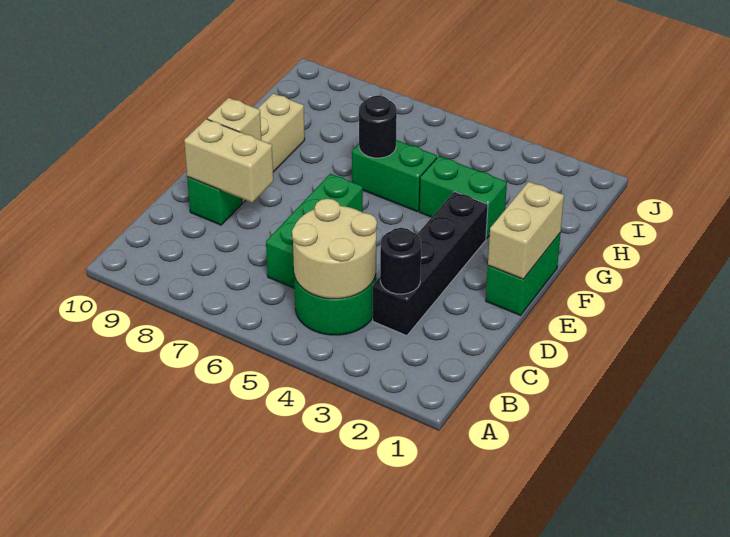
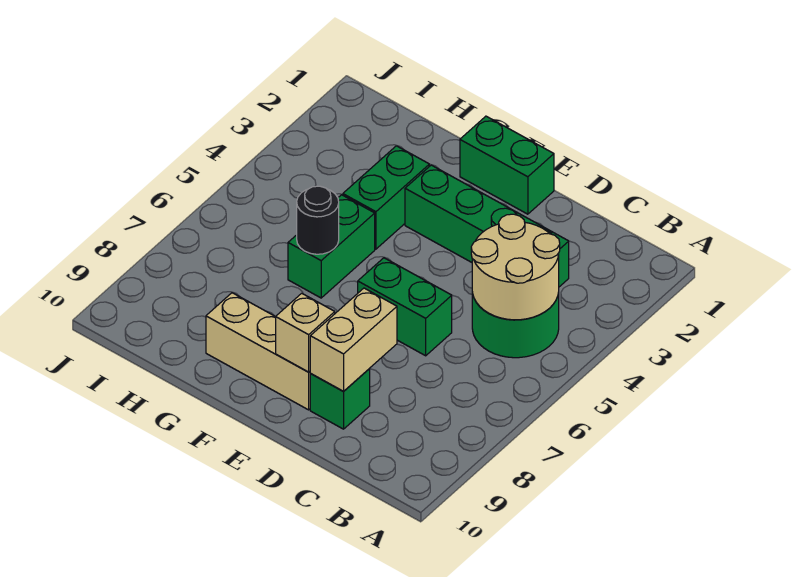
black brick C3:F3 level 1 -> green brick C3:F3 level 1
black round brick C3 level 2 -> none
green brick C6:E6 level 1 -> green brick D6:E6 level 1
tan brick E1:F1 level 2 -> none

